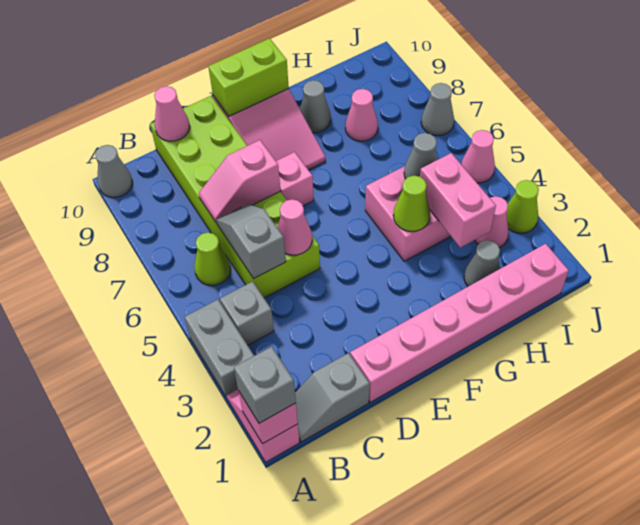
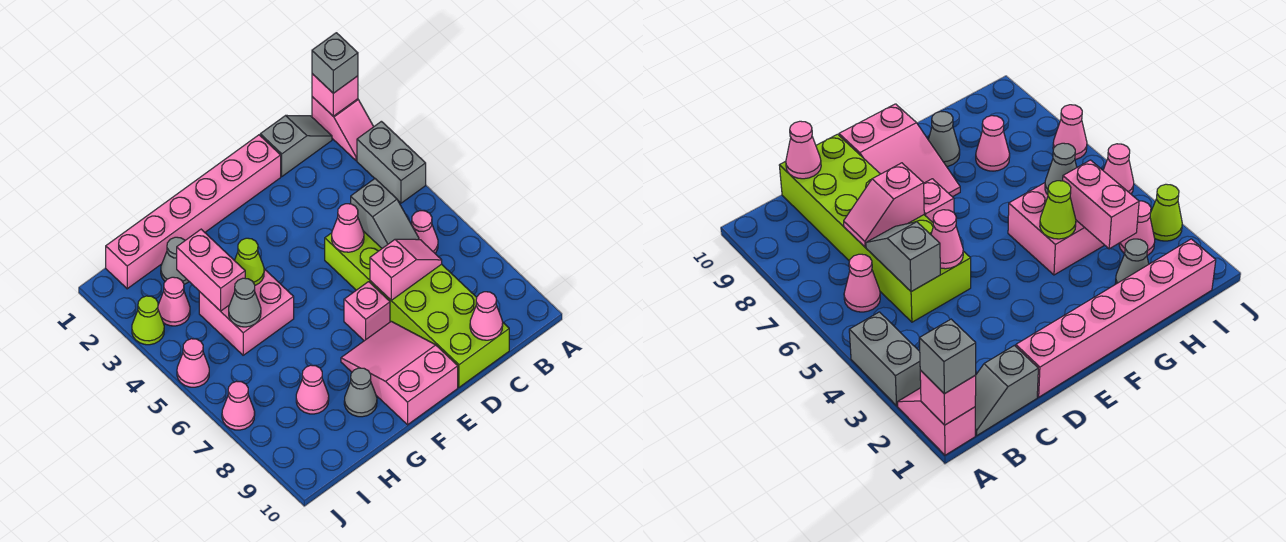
grey cone A10 level 1 -> none
grey brick B4 level 1 -> none
lime cone B6 level 1 -> pink cone B6 level 1
lime brick E10:F10 level 2 -> none
grey cone J7 level 1 -> pink cone J7 level 1

